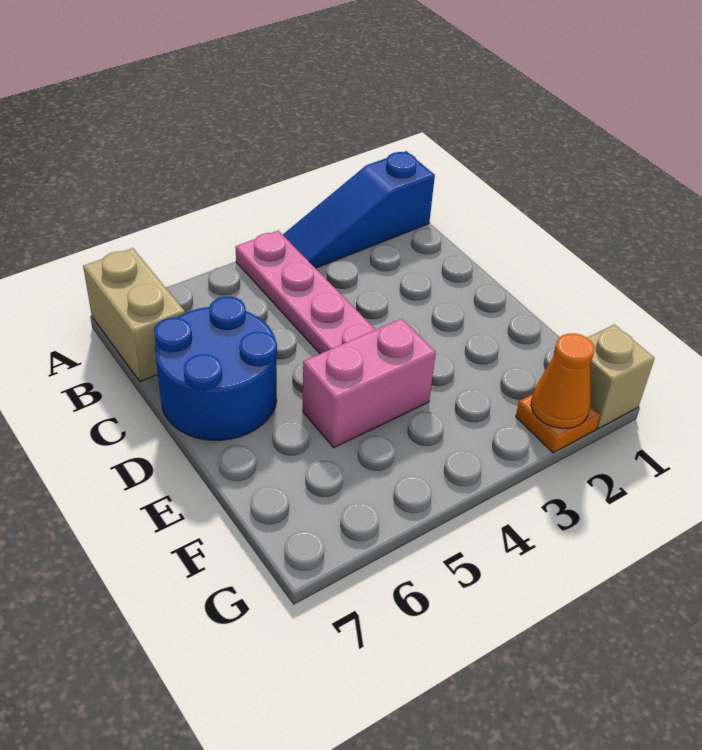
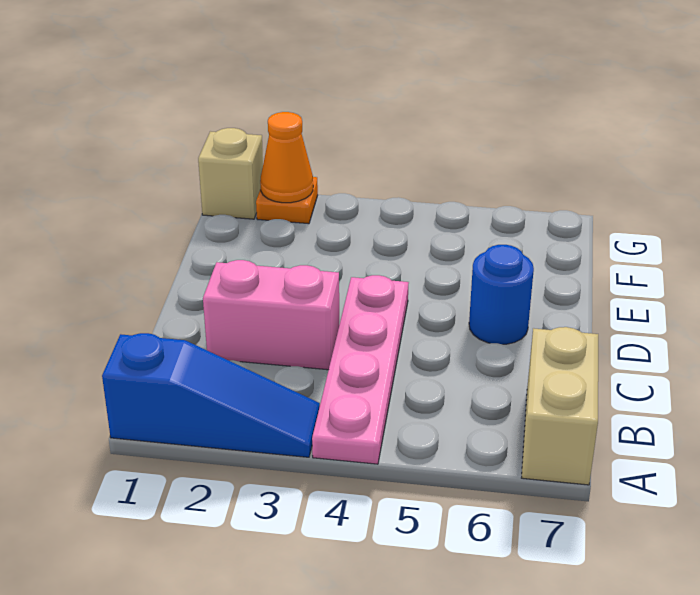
blue round brick C6:D7 level 1 -> blue round brick D6 level 1
pink brick E4:E5 level 1 -> pink brick C2:C3 level 1

